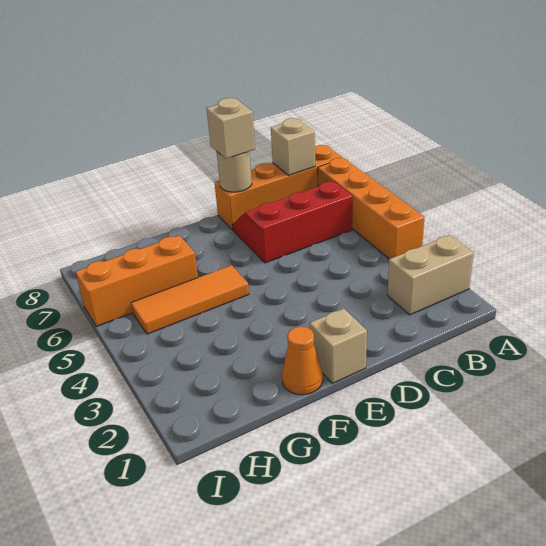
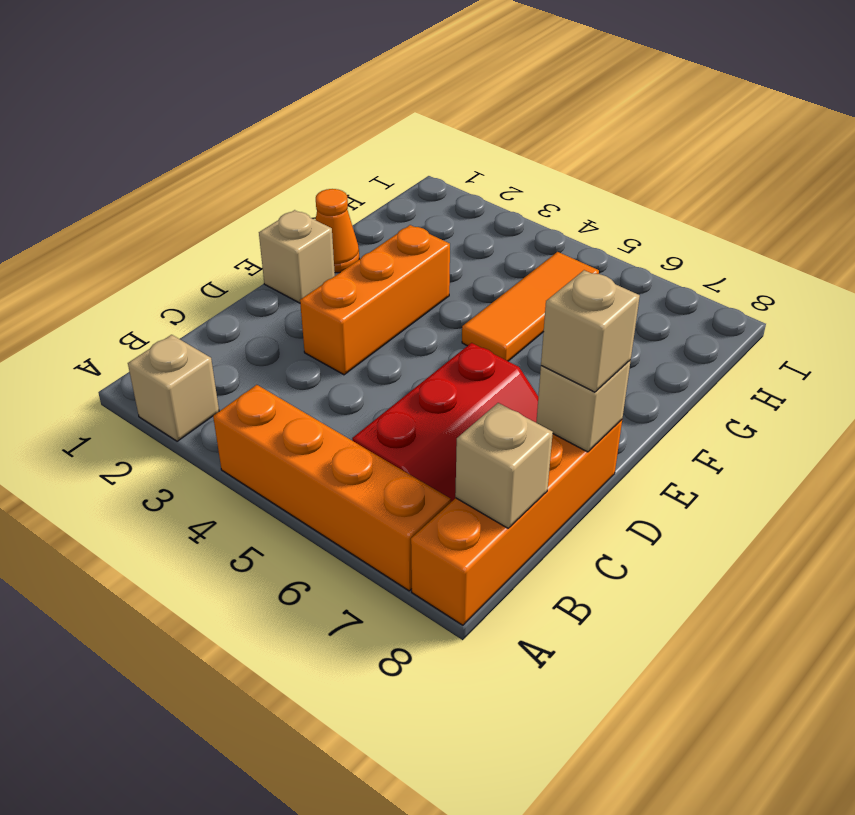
tan brick A2:B2 level 1 -> tan brick A2 level 1
tan round brick D8 level 2 -> tan brick D8 level 2
orange brick G6:I6 level 1 -> orange brick D3:F3 level 1

